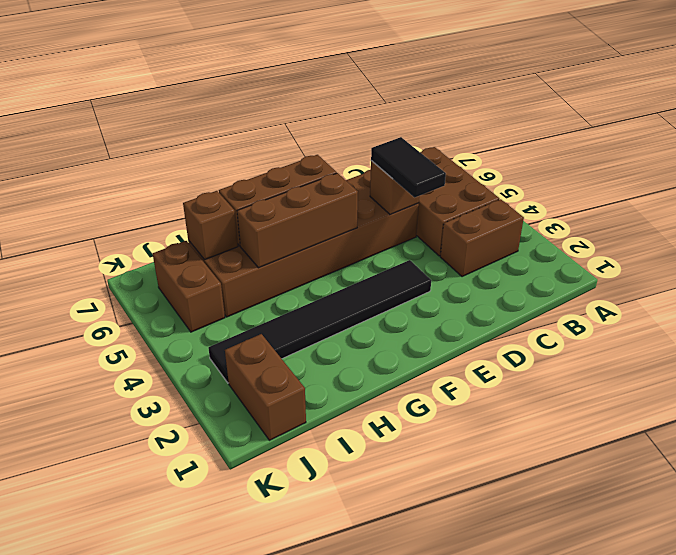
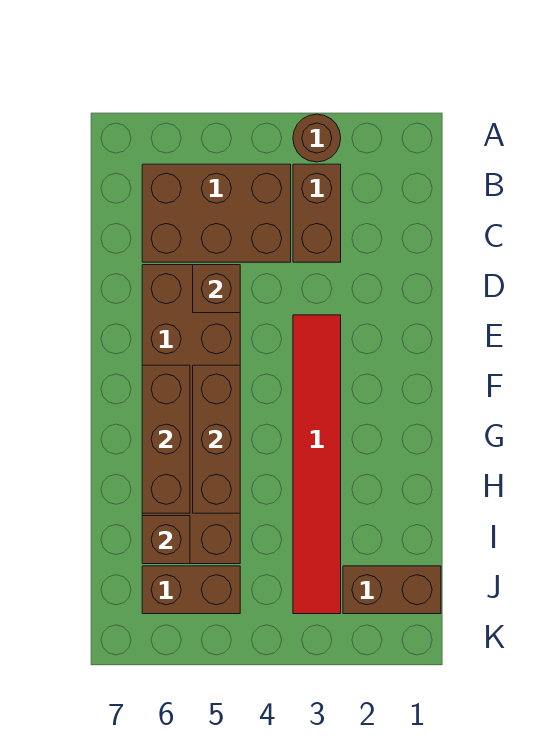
none -> brown round brick A3 level 1
black tile D4:D5 level 3 -> none
black tile E3:J3 level 1 -> red tile E3:J3 level 1

